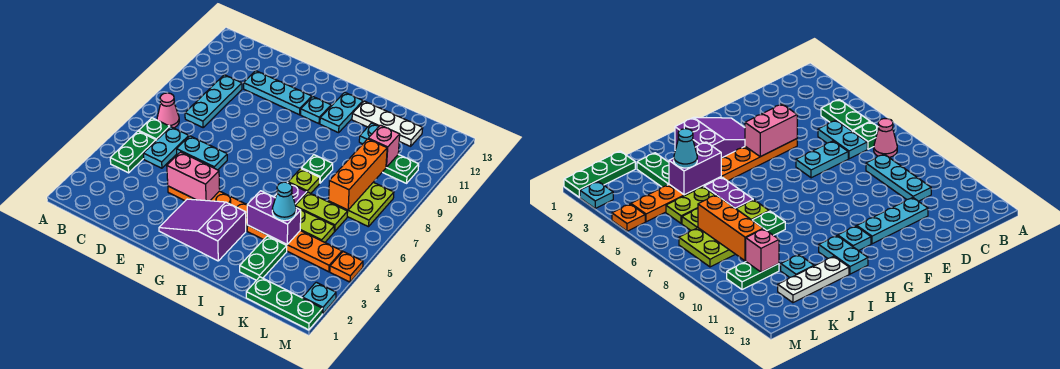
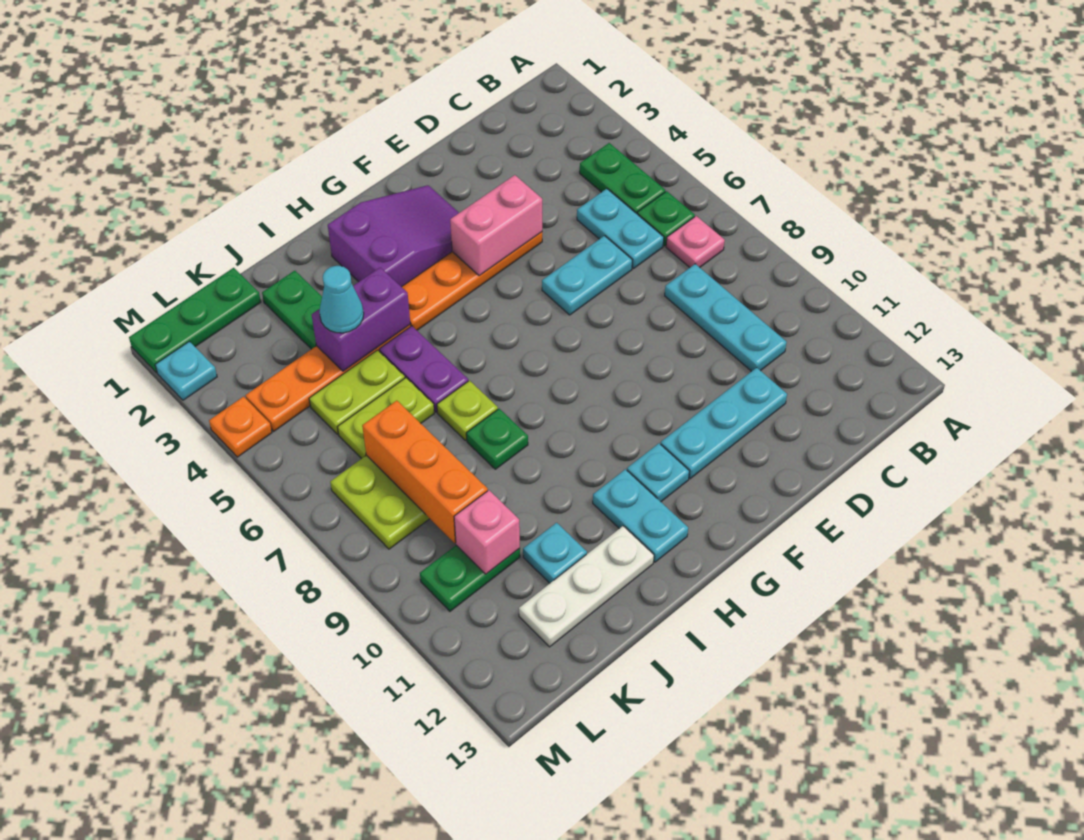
pink cone B7 level 1 -> pink plate B7 level 1

